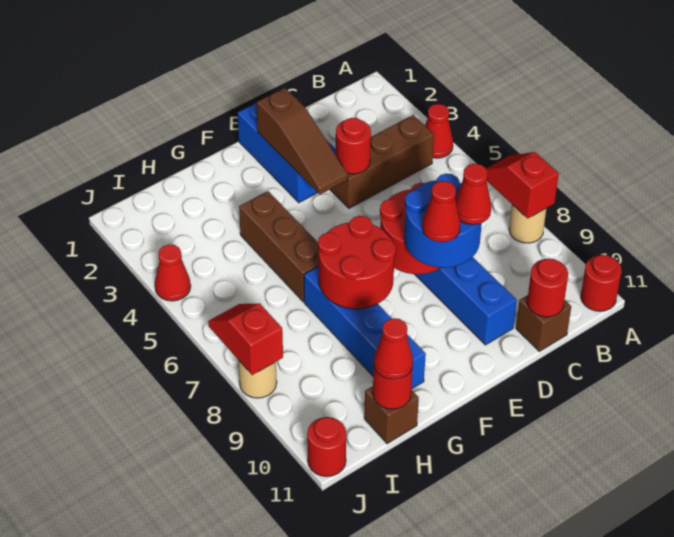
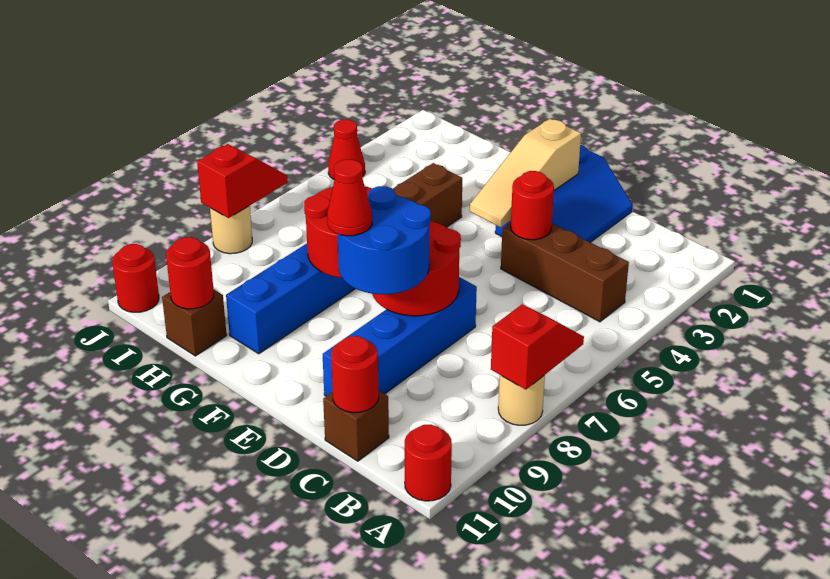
red cone A4 level 1 -> none
red cone D9 level 4 -> none
brown slope E2:E4 level 2 top 2 -> tan slope E2:E4 level 2 top 2
red cone H11 level 3 -> none

